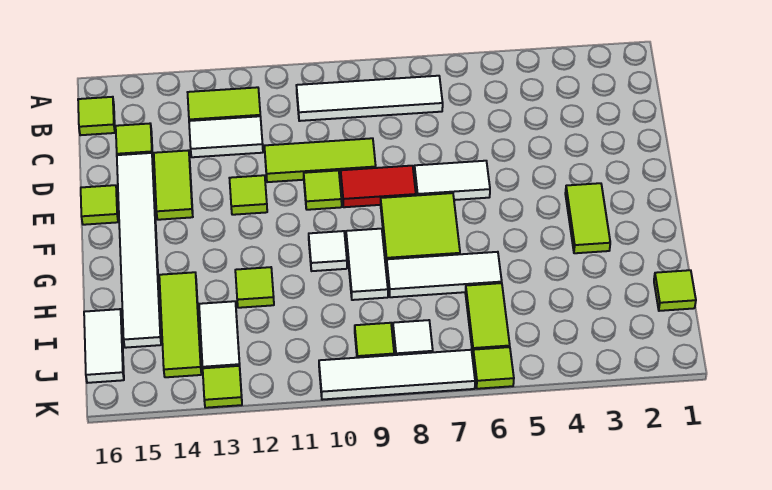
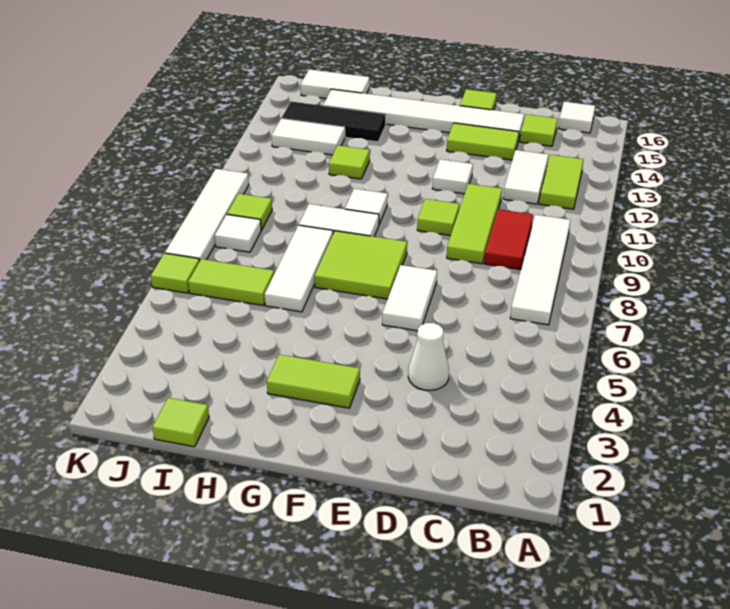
lime tile B16 level 1 -> white tile B16 level 1
none -> white cone D4 level 1
red tile E8:E9 level 1 -> red tile C9:C10 level 1
lime tile E12 level 1 -> white tile E12 level 1
lime tile H14:J14 level 1 -> black tile H14:J14 level 1
lime tile K13 level 1 -> none

